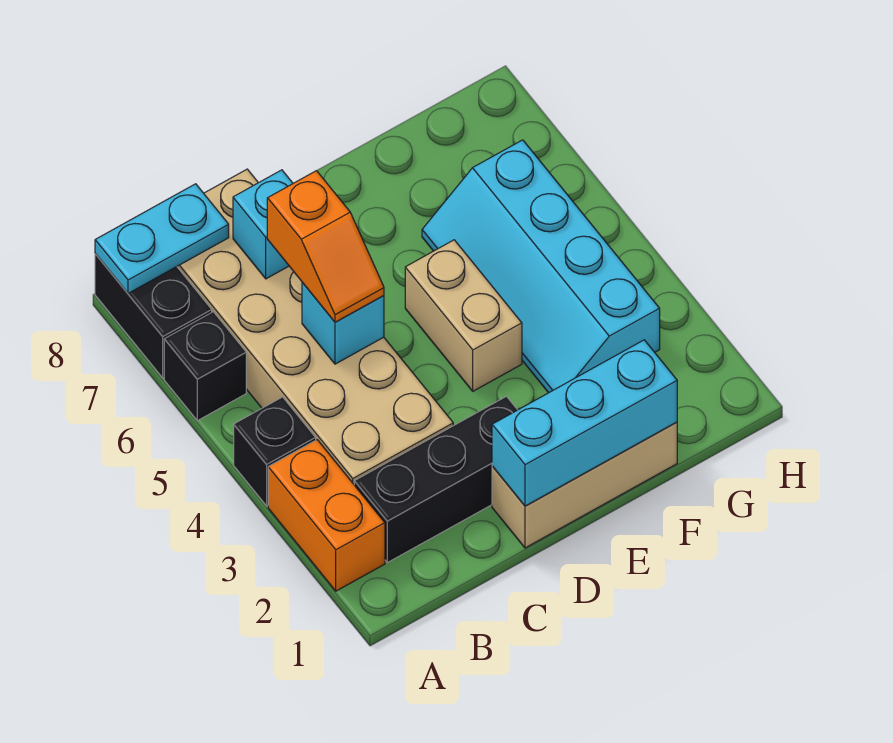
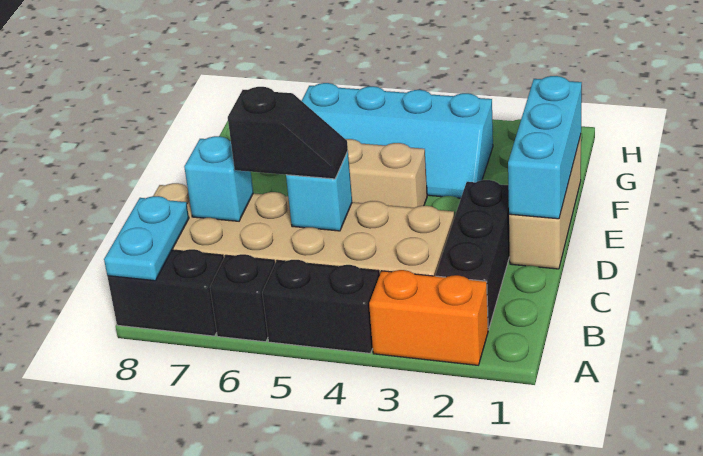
black brick A4 level 1 -> black brick A4:A5 level 1
orange slope C5:C6 level 3 top 6 -> black slope C5:C6 level 3 top 6

